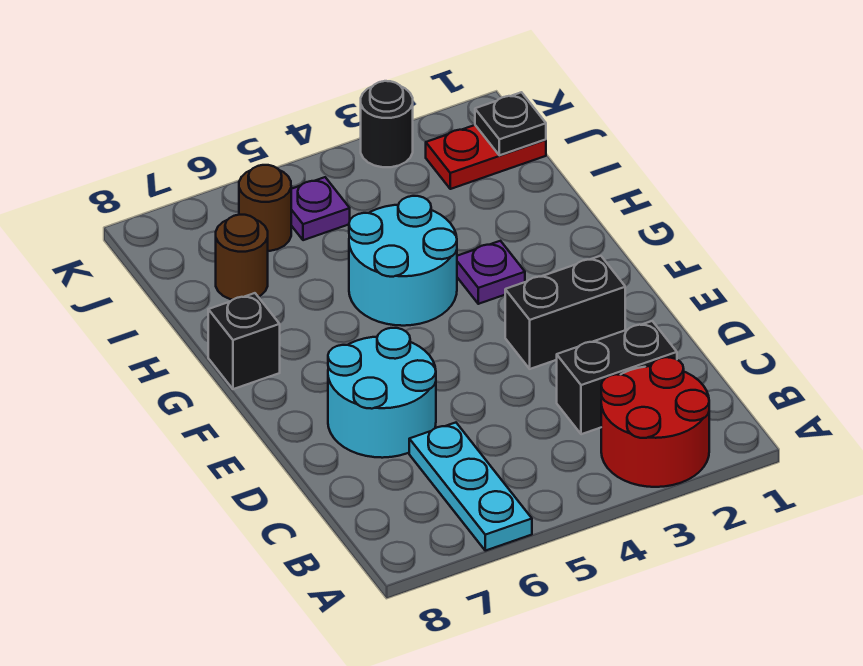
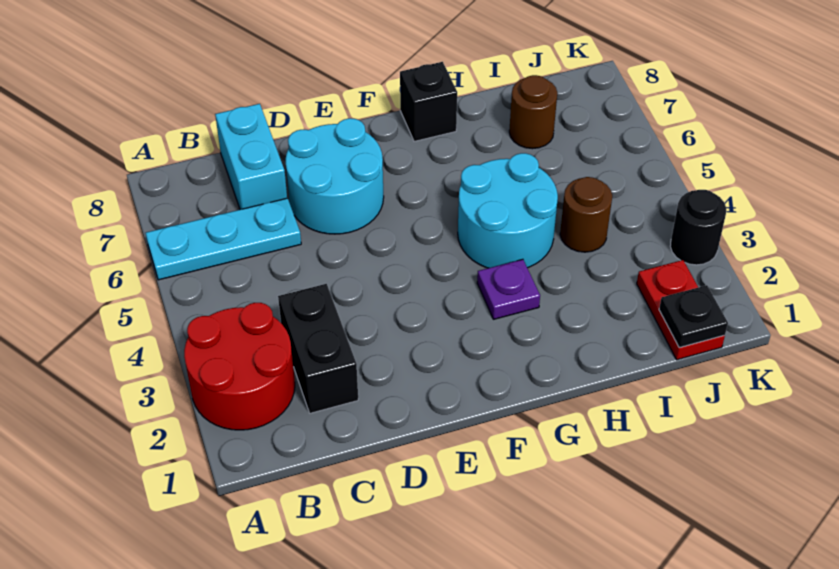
none -> cyan brick C7:C8 level 1
black brick E2:E3 level 1 -> none
purple plate J5 level 1 -> none
brown round brick J6 level 1 -> brown round brick I4 level 1

